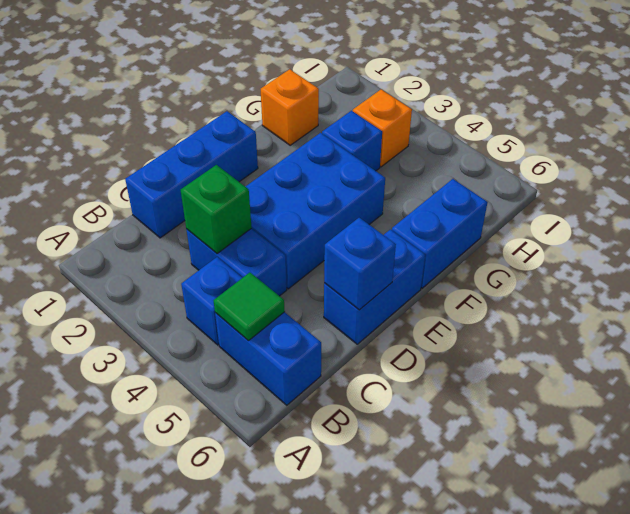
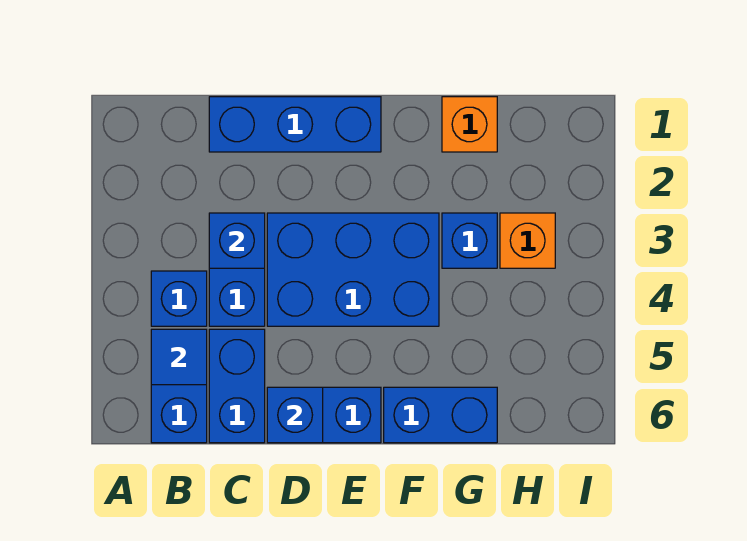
green tile B5 level 2 -> blue tile B5 level 2
green brick C3 level 2 -> blue brick C3 level 2
none -> blue brick C5:C6 level 1

